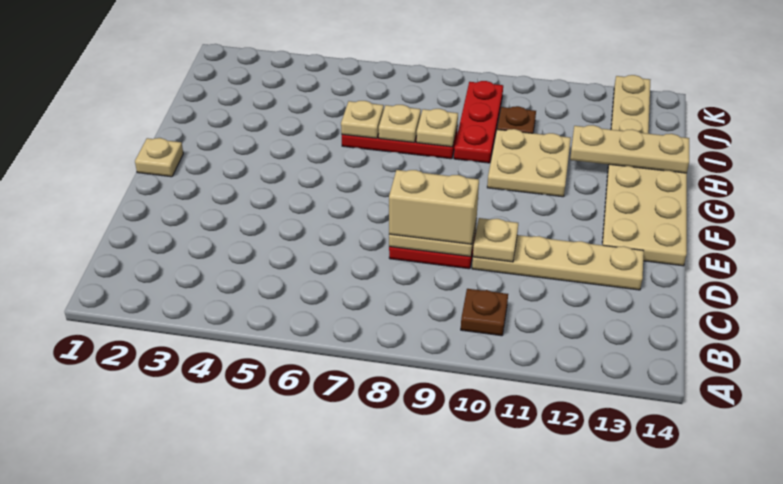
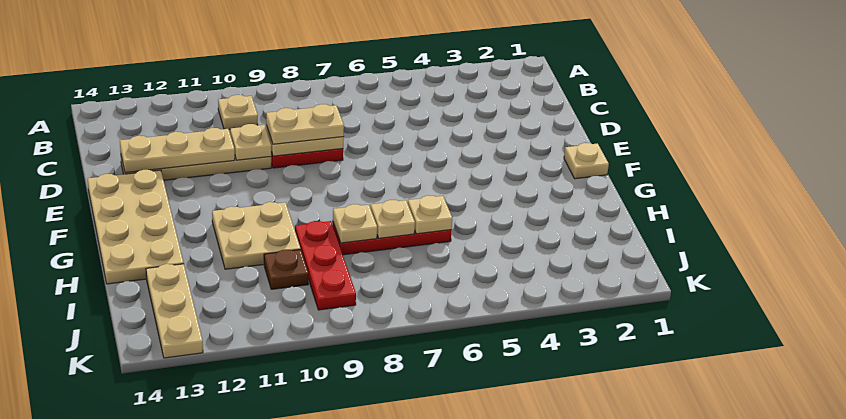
brown plate B10 level 1 -> tan plate B10 level 1
tan brick D8:D9 level 3 -> tan plate D8:D9 level 3
tan plate H12:H14 level 2 -> tan plate D11:D13 level 2

